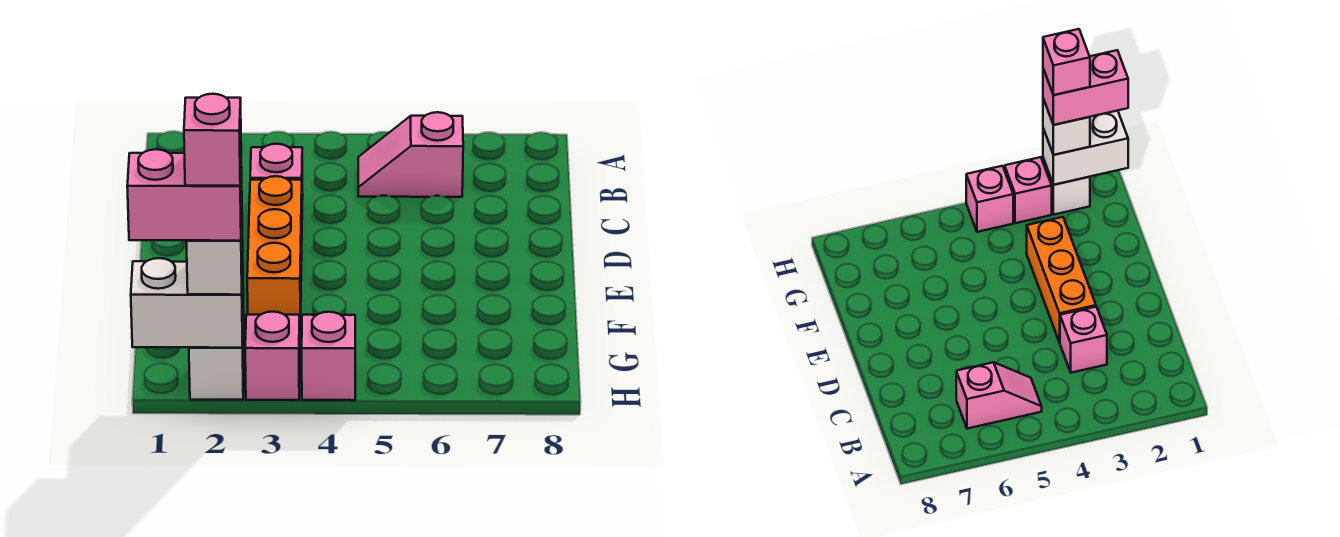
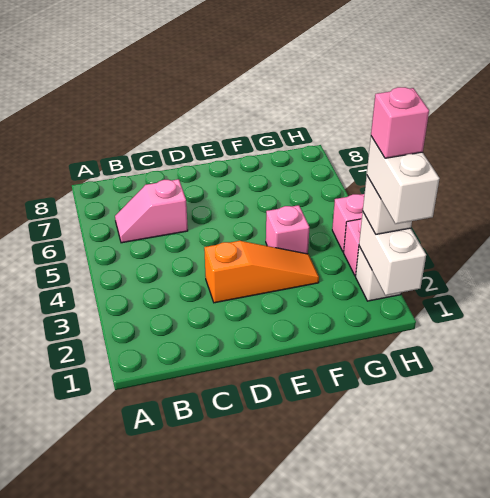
pink slope B5:B6 level 1 top 6 -> pink slope B6:C6 level 1 top C
pink brick C3 level 1 -> pink brick F4 level 1
orange brick D3:F3 level 1 -> orange slope D3:F3 level 1 top D
pink brick H1:H2 level 4 -> white brick H1:H2 level 4

